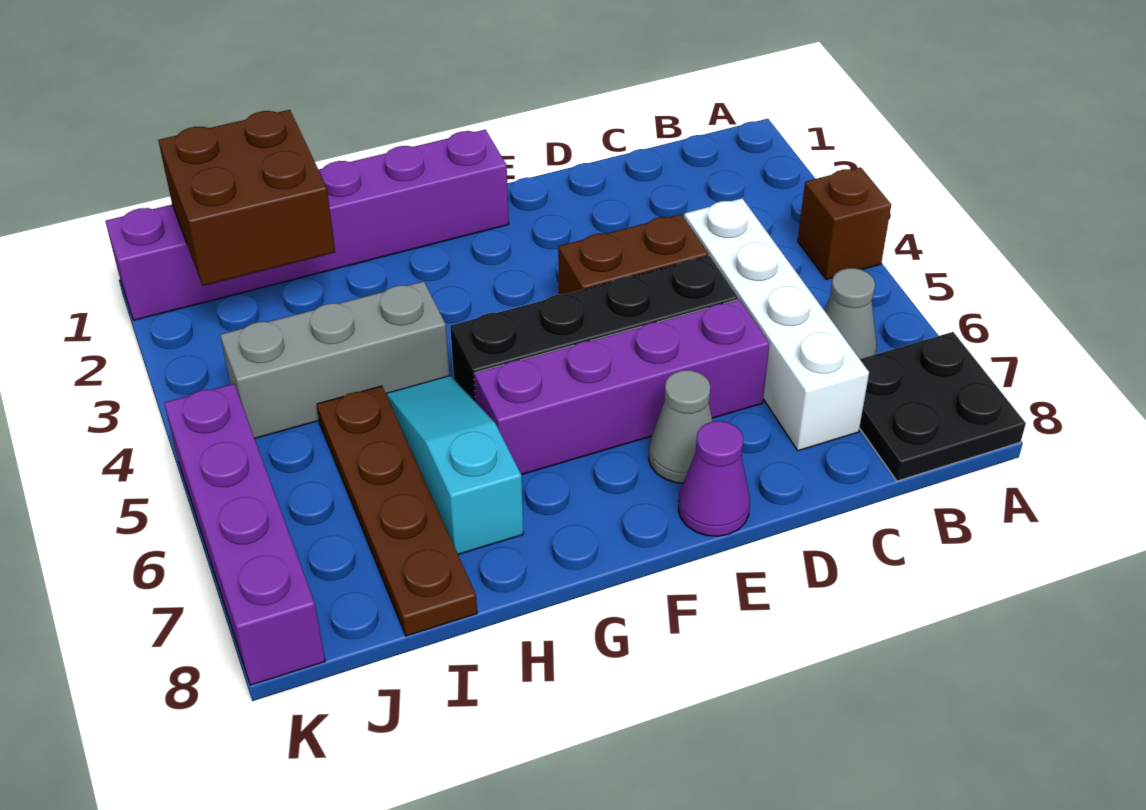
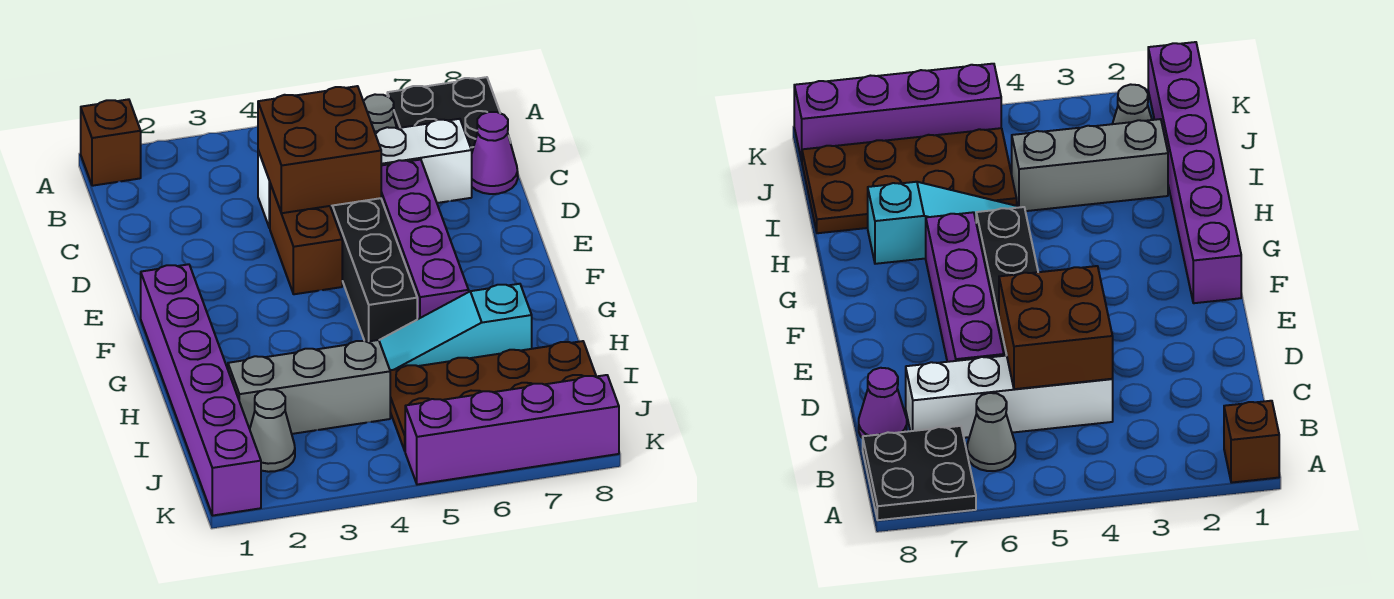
brown brick A4 level 1 -> brown brick A1 level 1
grey cone E7 level 1 -> grey cone J2 level 1
purple cone E8 level 1 -> purple cone C8 level 1
grey brick H4:J4 level 1 -> grey brick I2:I4 level 1
brown brick I1:J2 level 2 -> brown brick C4:D5 level 2
brown plate I5:I8 level 1 -> brown plate I5:J8 level 1

